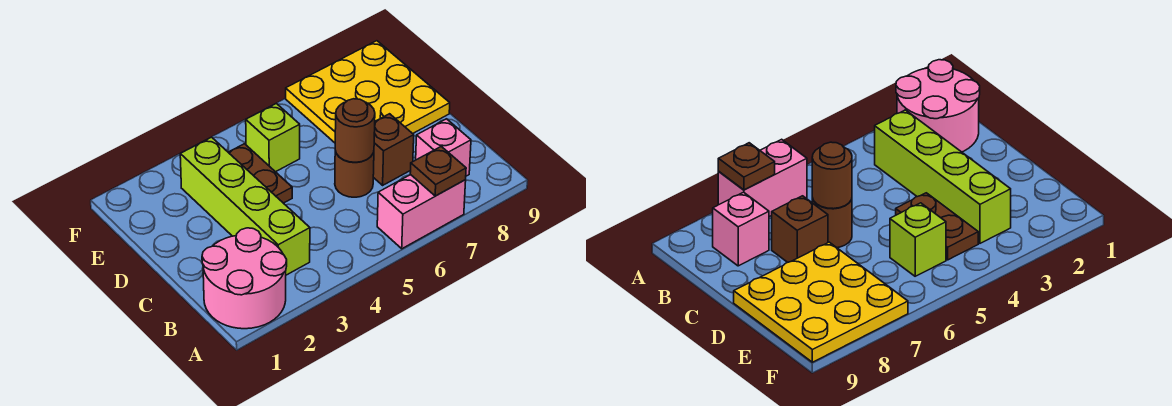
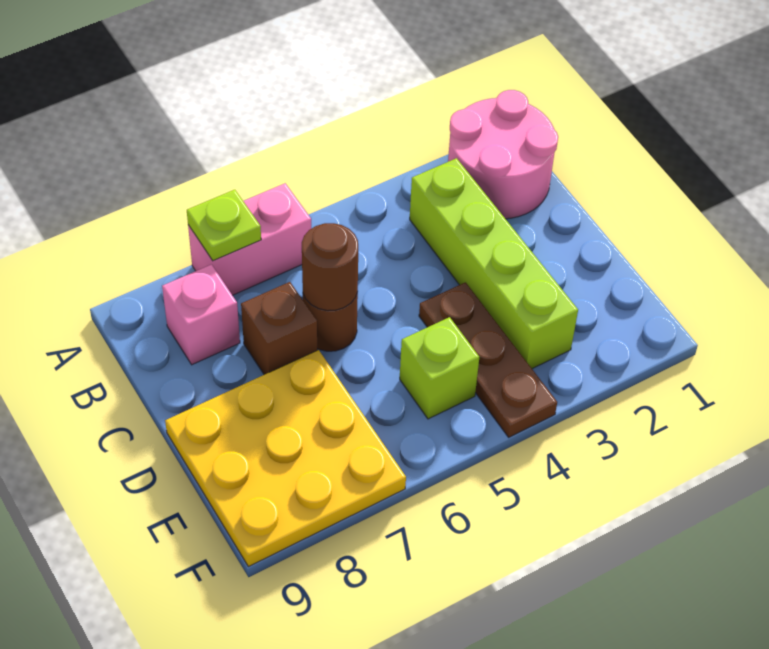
brown plate A7 level 2 -> lime plate A7 level 2
brown plate D4:E4 level 1 -> brown plate D4:F4 level 1

